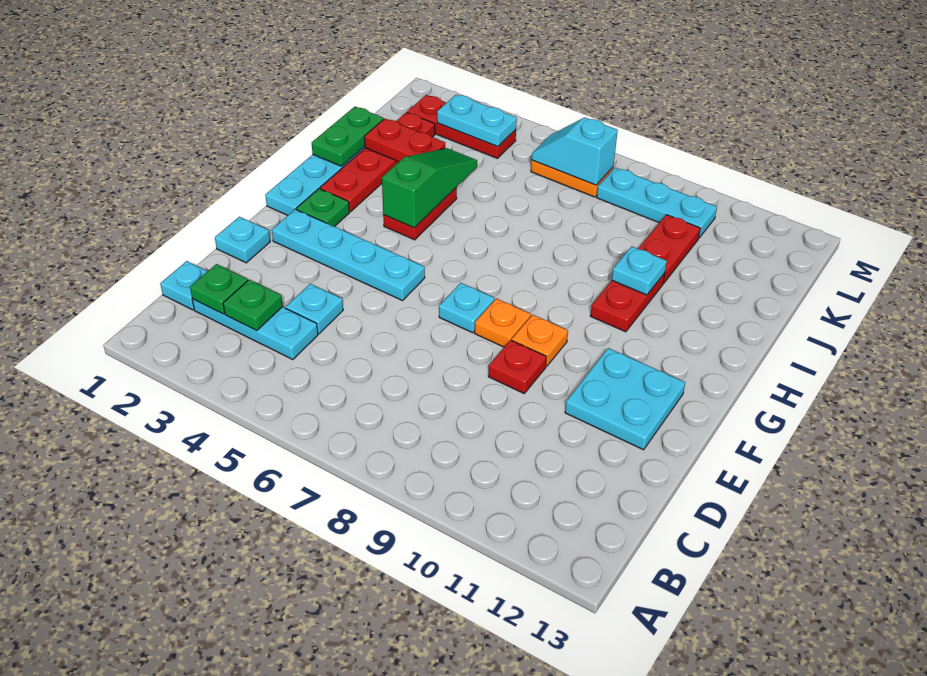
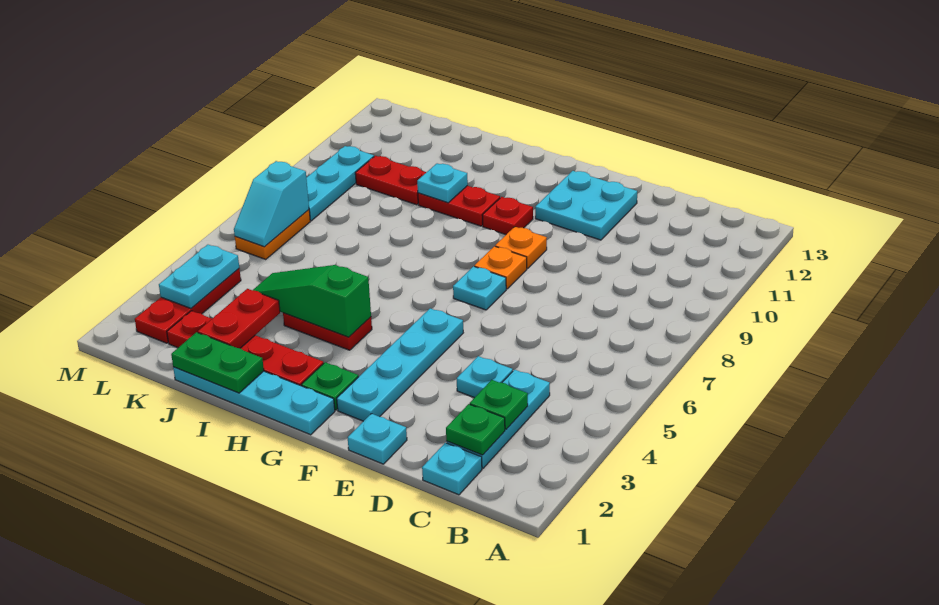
red plate E9 level 1 -> red plate G10 level 1

